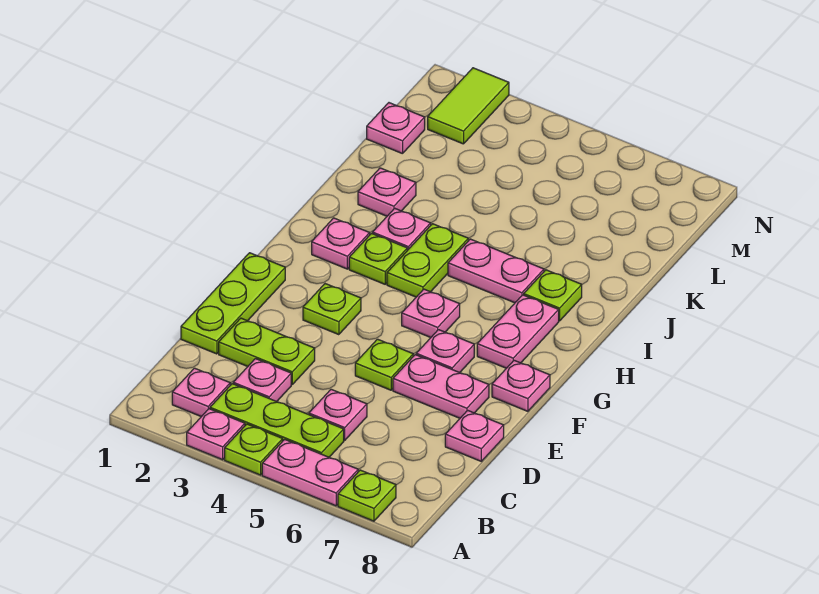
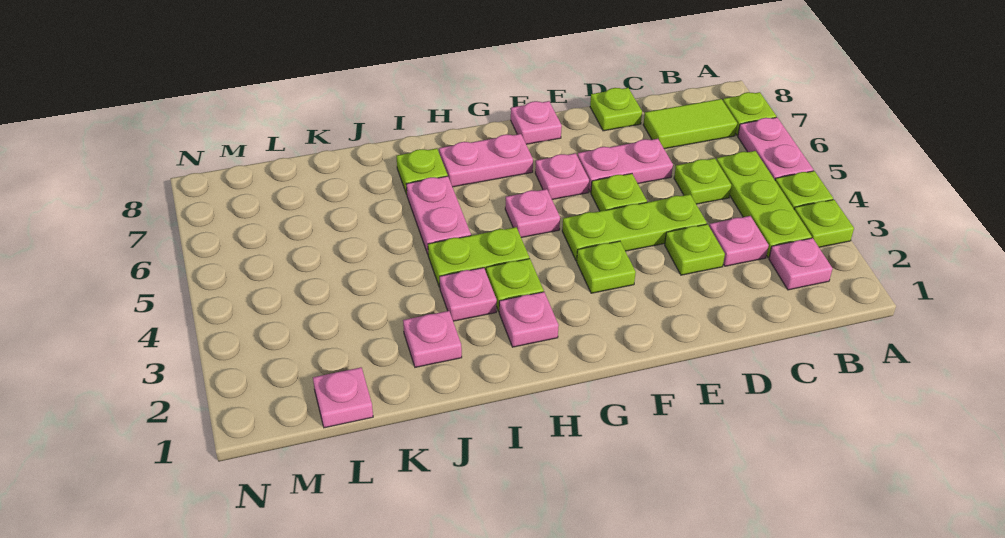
pink plate A3 level 1 -> lime plate A3 level 1
pink plate C5 level 1 -> lime plate C5 level 1
lime plate D1:F1 level 1 -> lime plate D4:F4 level 1
lime plate D2:D3 level 1 -> lime plate D3 level 1
pink plate D8 level 1 -> lime plate D8 level 1
pink plate E6:E7 level 1 -> pink plate D6:E6 level 1
lime tile M2:N2 level 1 -> lime tile B7:C7 level 1

